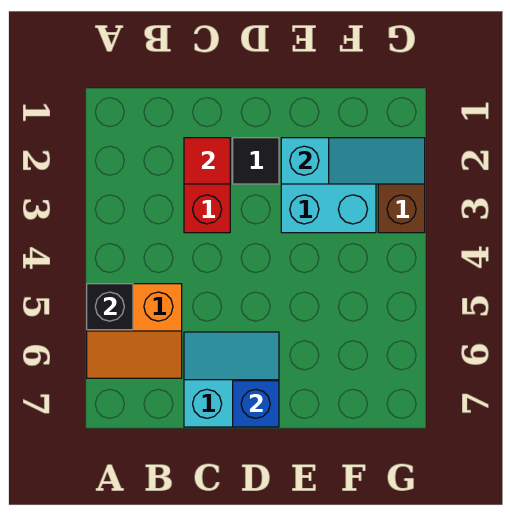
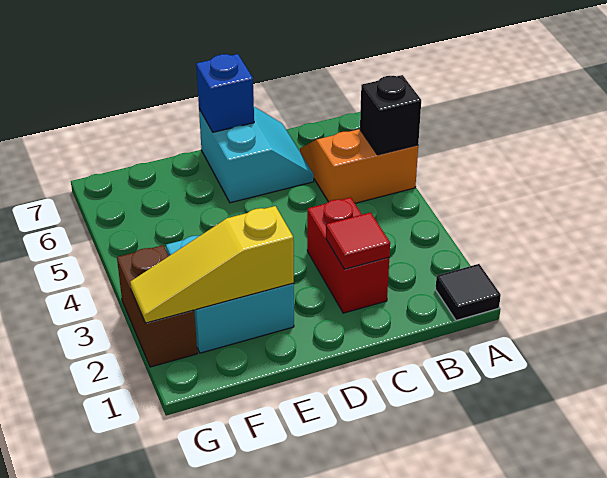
cyan slope C6:D7 level 1 top 7 -> cyan slope C6:D7 level 1 top D
black tile D2 level 1 -> black tile A1 level 1
cyan slope E2:G2 level 2 top E -> yellow slope E2:G2 level 2 top E

